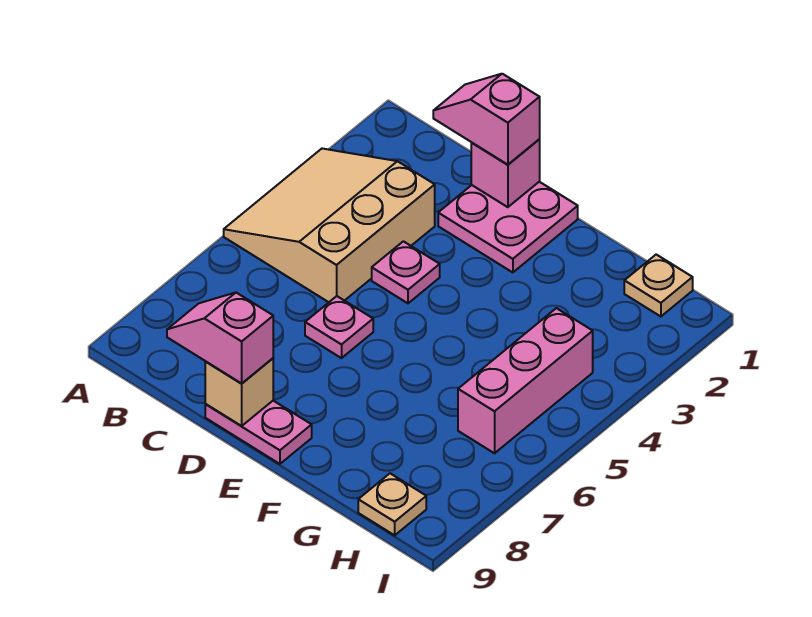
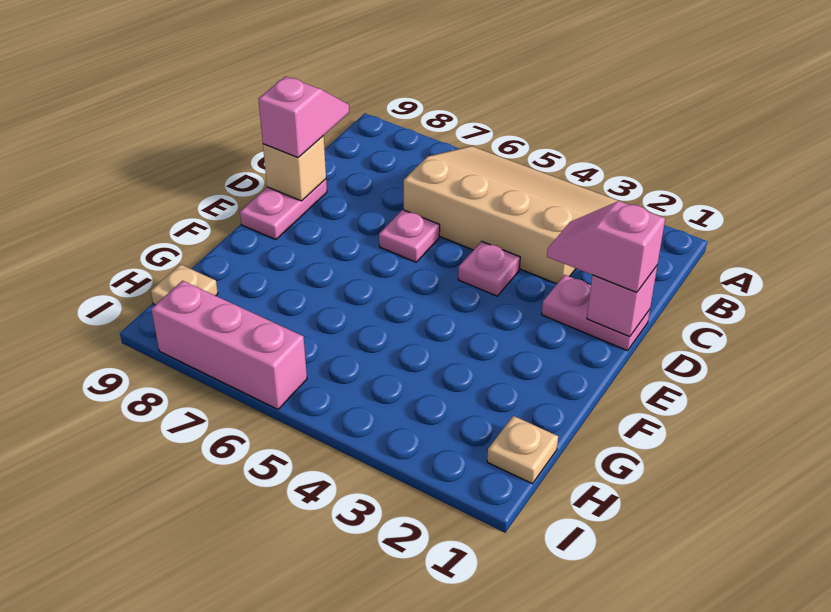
tan slope A3:C5 level 1 top C -> tan slope A3:C6 level 1 top C
pink slope C1:D1 level 3 top D -> pink slope D1:D2 level 3 top 1
pink plate D1:E2 level 1 -> pink plate D1:D2 level 1
pink brick H4:H6 level 1 -> pink brick I6:I8 level 1

